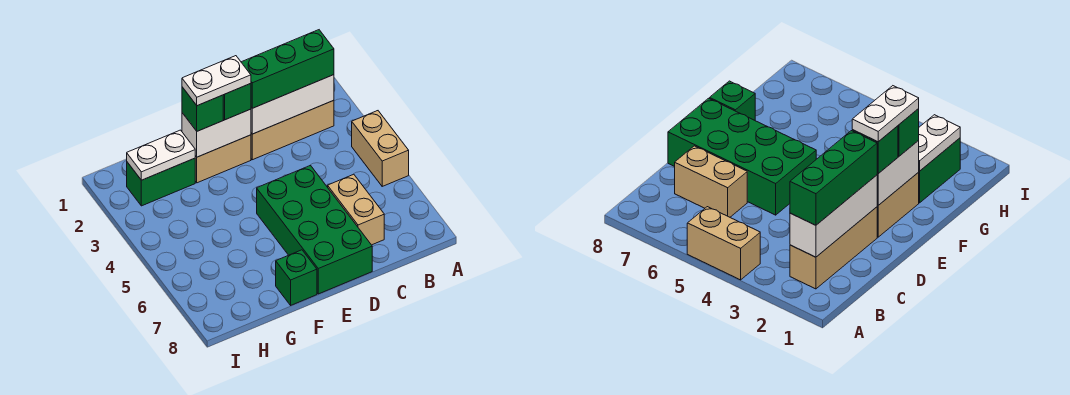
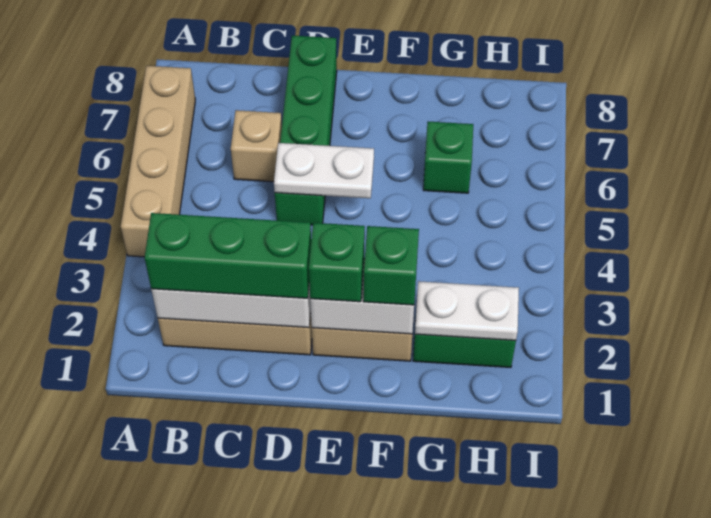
tan brick A4:A5 level 1 -> tan brick A4:A7 level 1
tan brick C6:C7 level 1 -> tan brick C6 level 1
green brick D5:E8 level 1 -> green brick D5:D8 level 1
white plate E2:F2 level 4 -> white plate D5:E5 level 2
green brick F8 level 1 -> green brick G6 level 1

